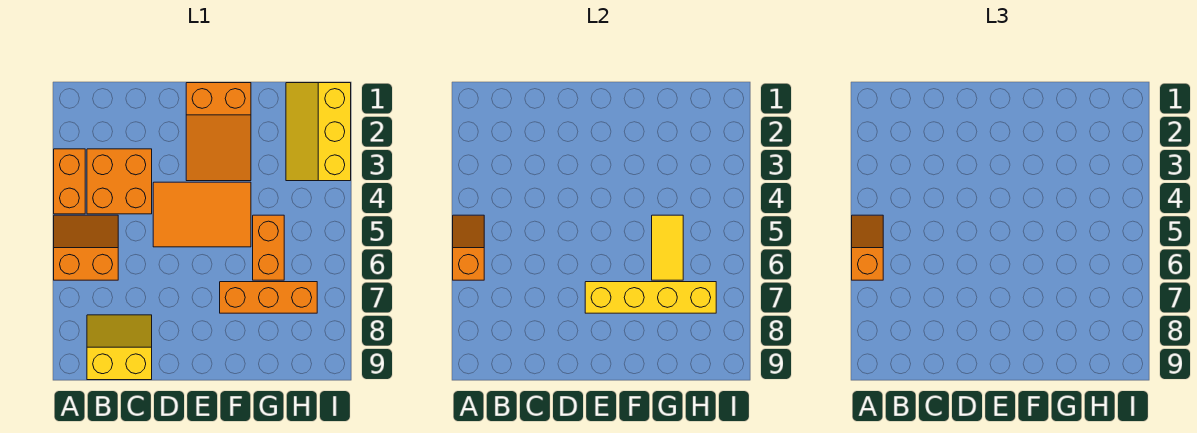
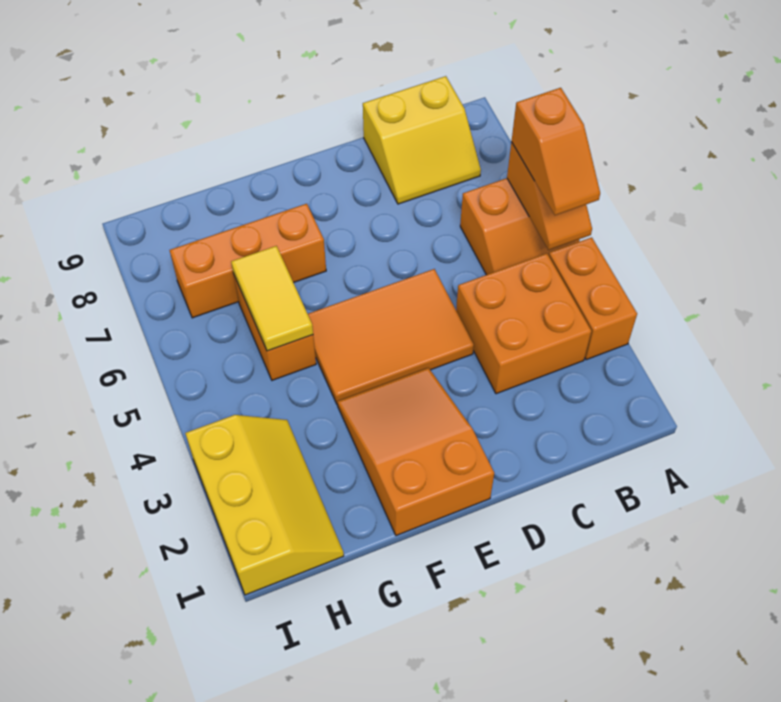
yellow brick E7:H7 level 2 -> none

